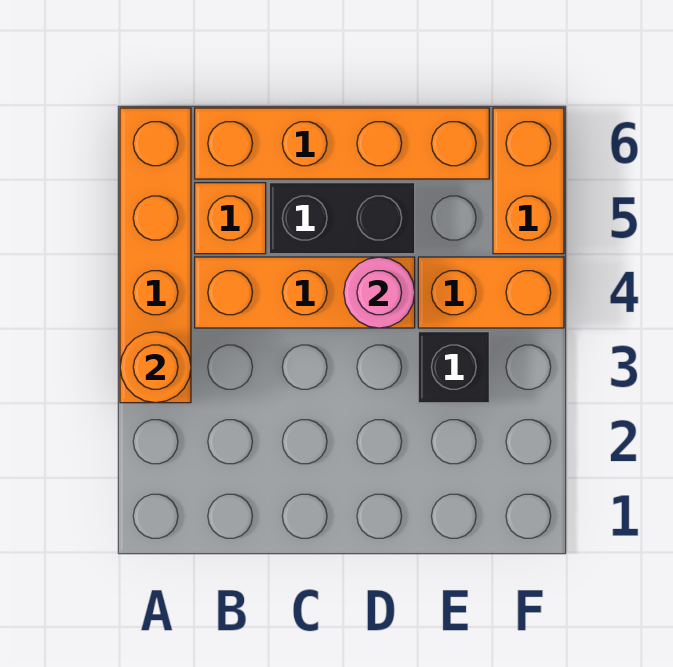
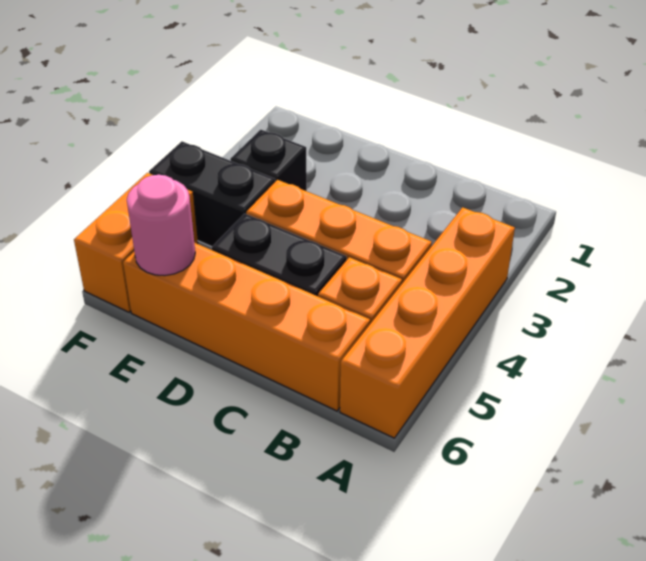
orange round brick A3 level 2 -> none
pink round brick D4 level 2 -> pink round brick E6 level 2
orange brick E4:F4 level 1 -> black brick E4:F4 level 1

